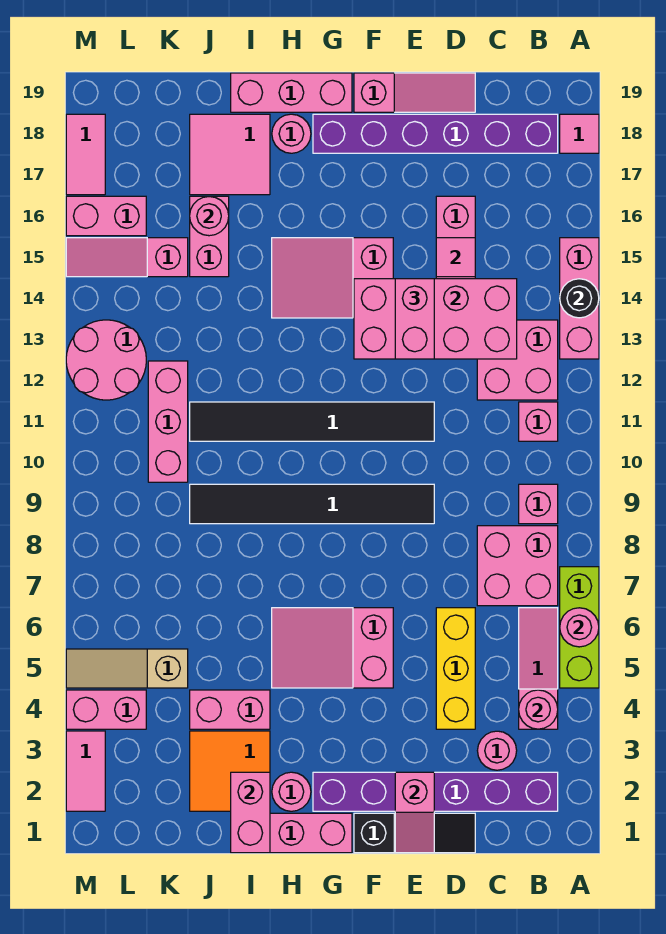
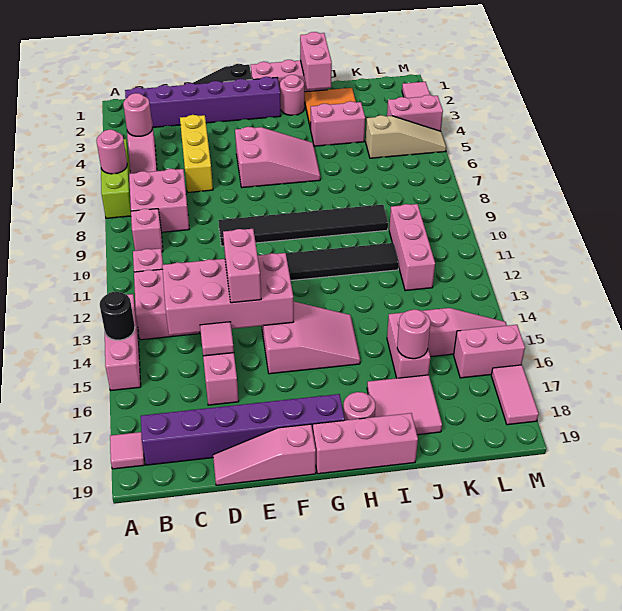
pink round brick C3 level 1 -> none
pink slope E1:E2 level 2 top 2 -> none
pink round brick L12:M13 level 1 -> none

